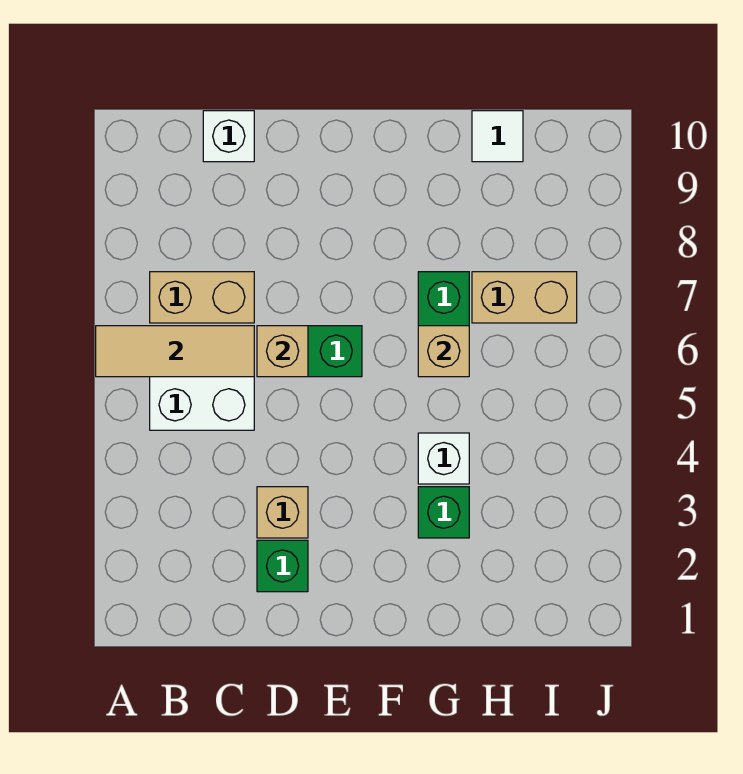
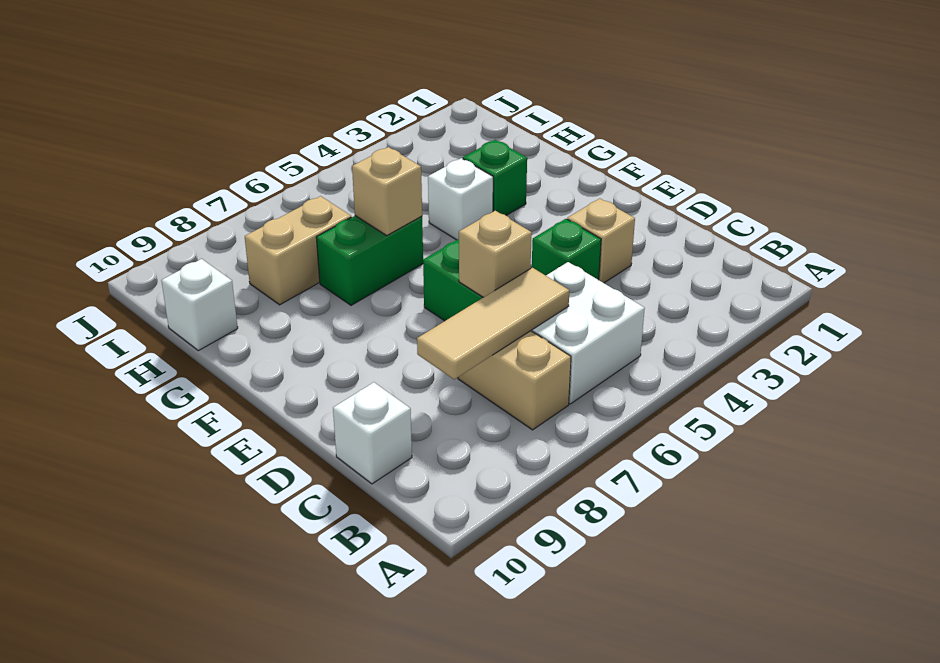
tan tile A6:C6 level 2 -> tan tile C6:C8 level 2
green brick D2 level 1 -> green brick D4 level 1
tan brick H7:I7 level 1 -> tan brick H7:H8 level 1
white tile H10 level 1 -> white brick H10 level 1

